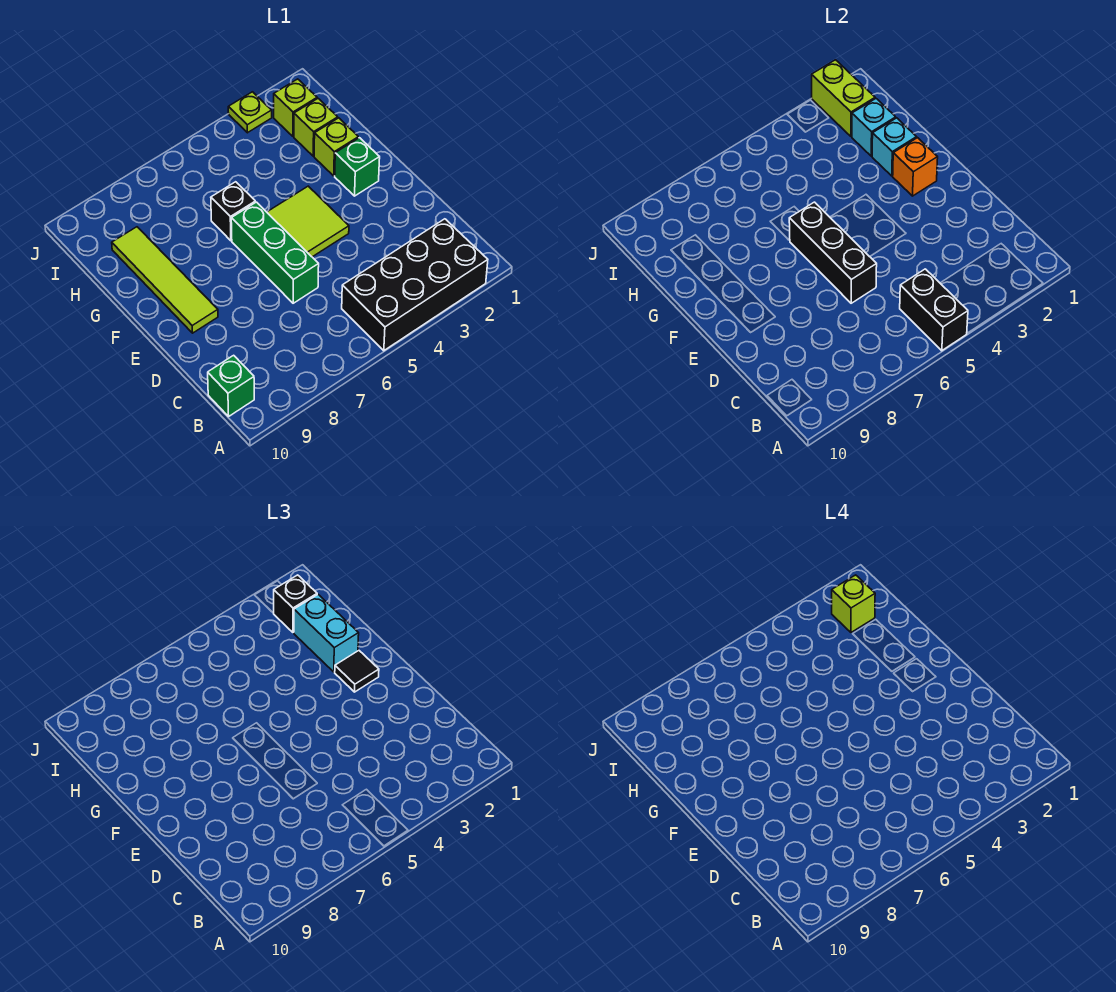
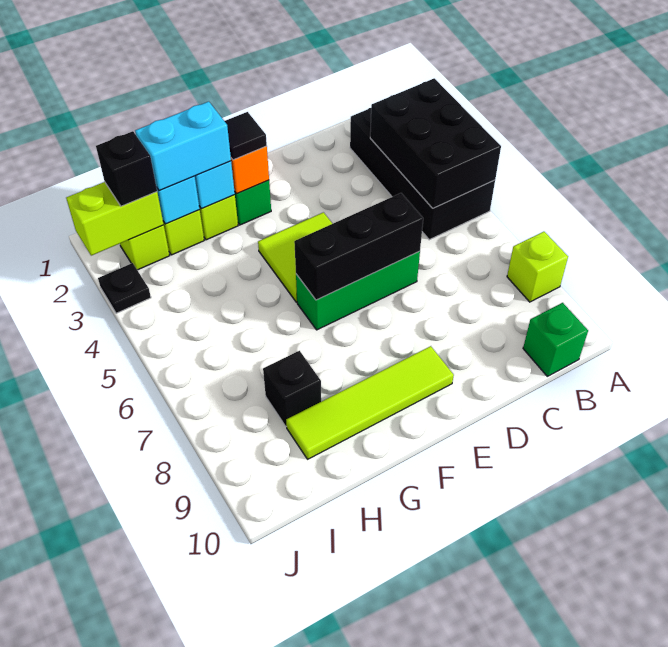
black brick A5:B5 level 2 -> black brick A3:B5 level 2
black brick G6 level 1 -> black brick H8 level 1
lime brick I2 level 4 -> lime brick A8 level 1
lime plate J3 level 1 -> black plate J3 level 1

